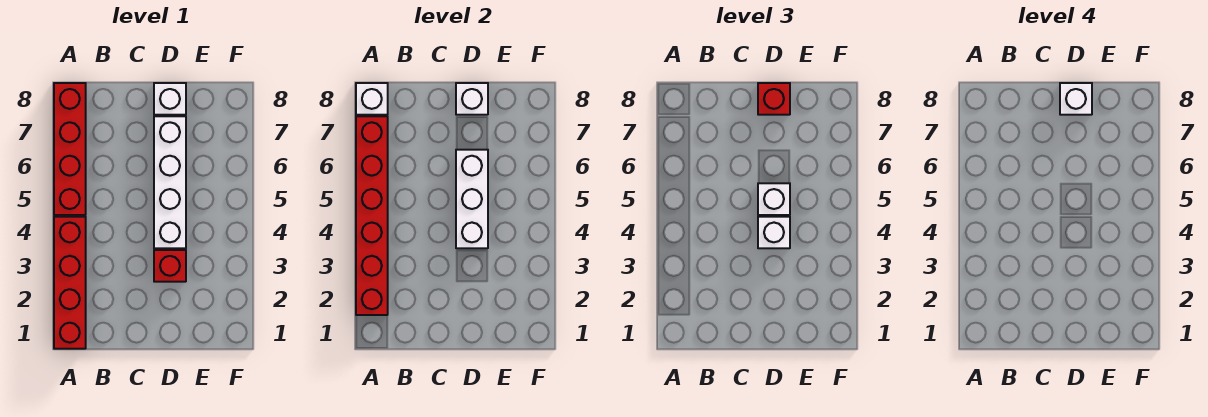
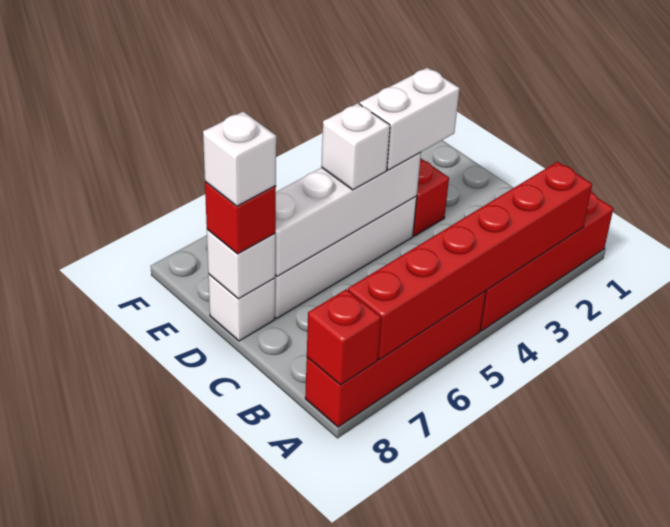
white brick A8 level 2 -> red brick A8 level 2
white brick D4:D6 level 2 -> white brick D4:D7 level 2
white brick D4 level 3 -> white brick D3:D4 level 3

